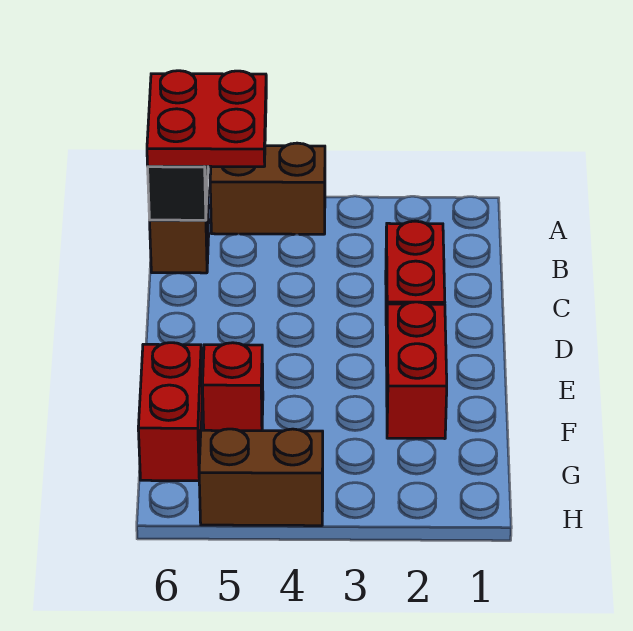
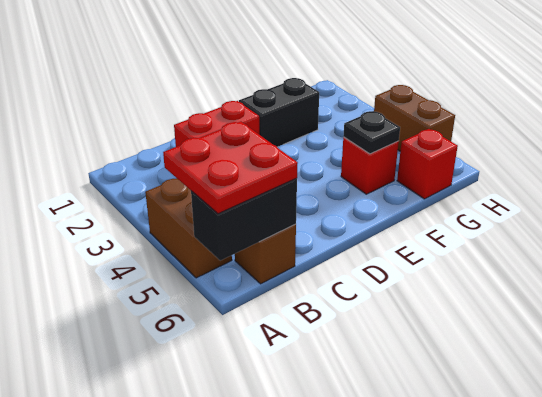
red brick E2:F2 level 1 -> black brick E2:F2 level 1
none -> black plate F5 level 2
red brick F6:G6 level 1 -> red brick G6 level 1

